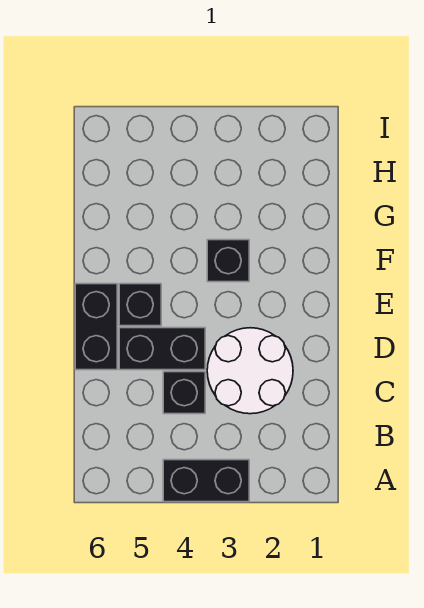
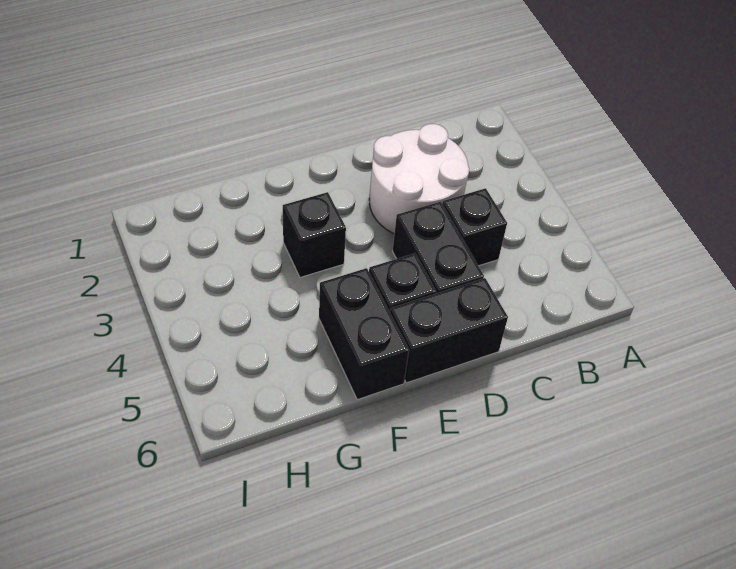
black brick A3:A4 level 1 -> black brick F5:F6 level 1

